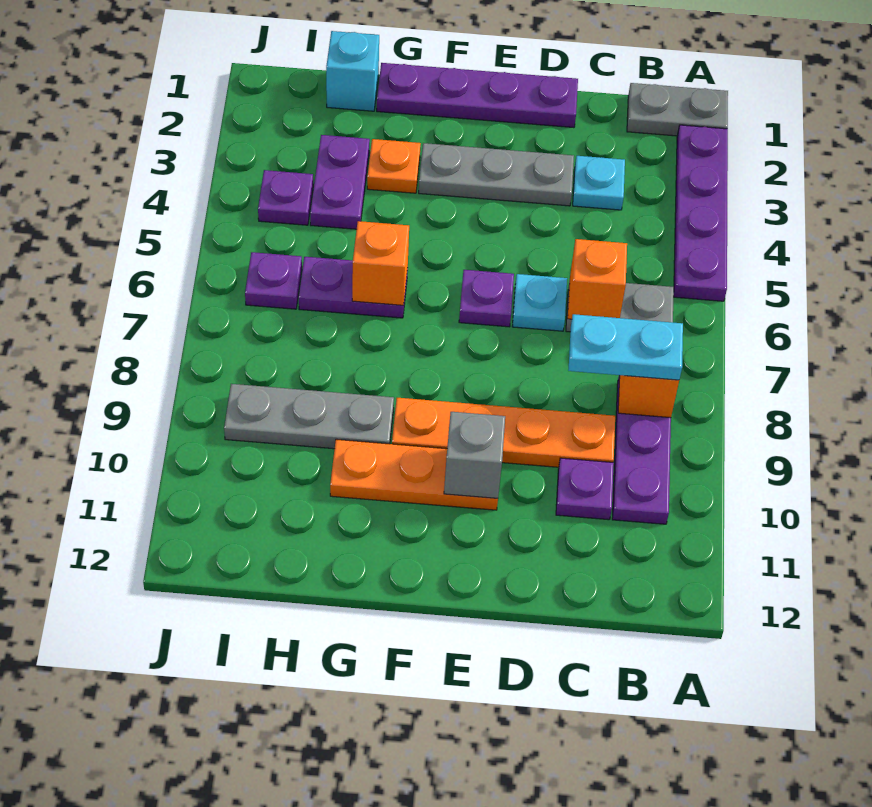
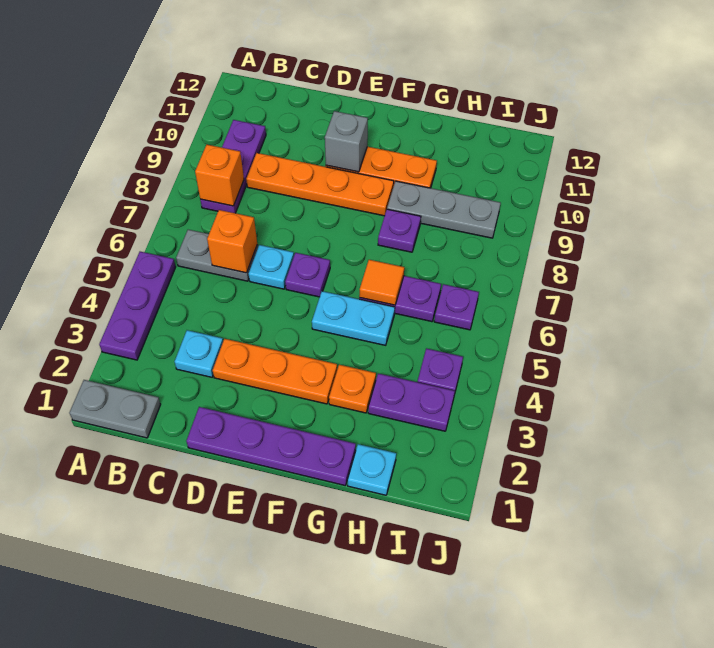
purple plate A2:A5 level 1 -> purple plate A3:A5 level 1
cyan plate B8:C8 level 3 -> cyan plate F5:G5 level 1
purple plate C10 level 1 -> purple plate G8 level 1
grey plate D3:F3 level 1 -> orange plate D3:F3 level 1
orange brick G6 level 2 -> orange tile G6 level 2
cyan brick H1 level 1 -> cyan plate H1 level 1
purple plate H3:H4 level 1 -> purple plate H3:I3 level 1

